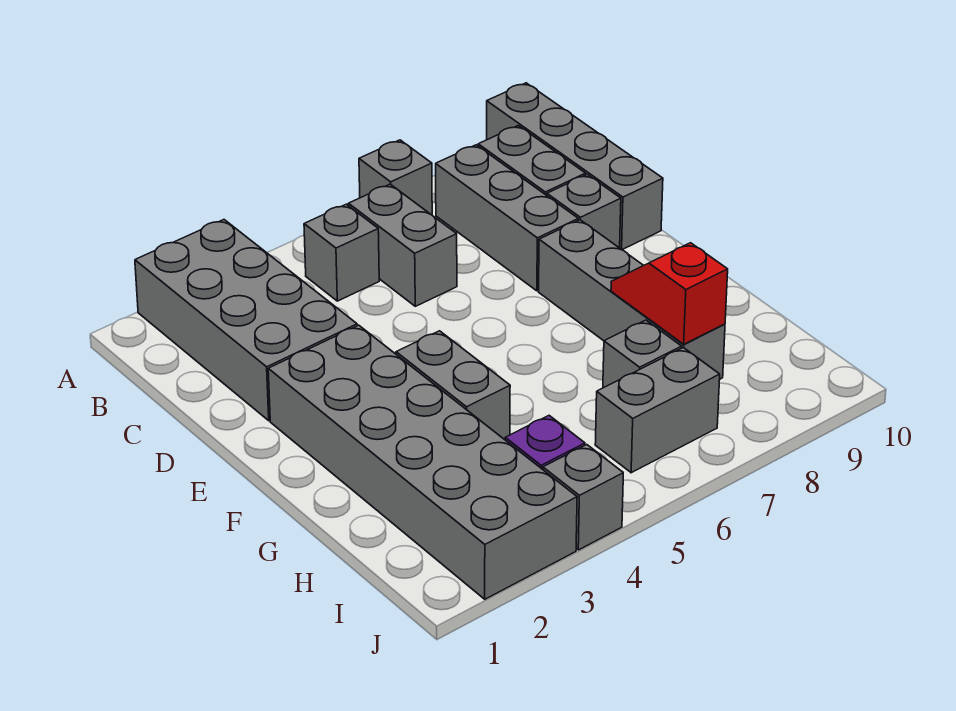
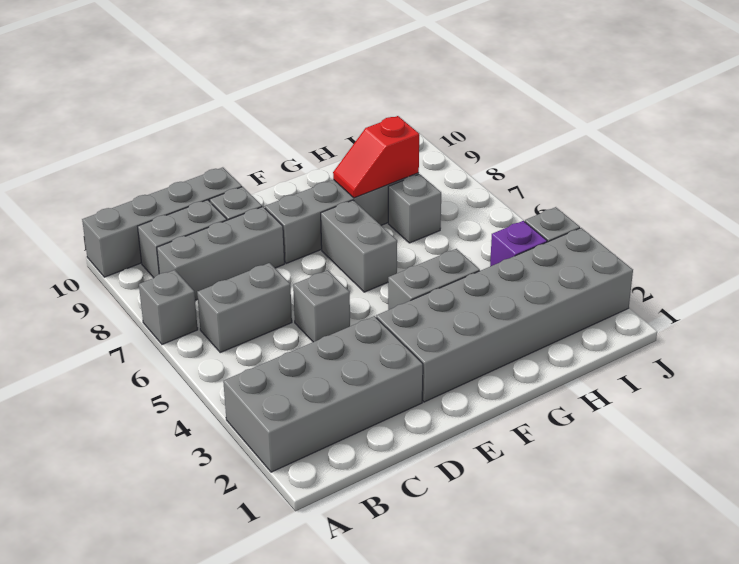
grey brick B5 level 1 -> grey brick D5 level 1
grey brick I6:I7 level 1 -> grey brick F6:F7 level 1

